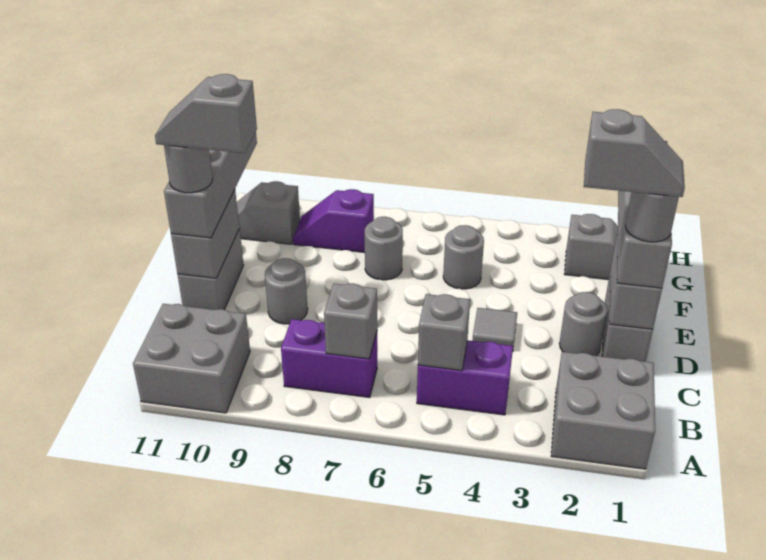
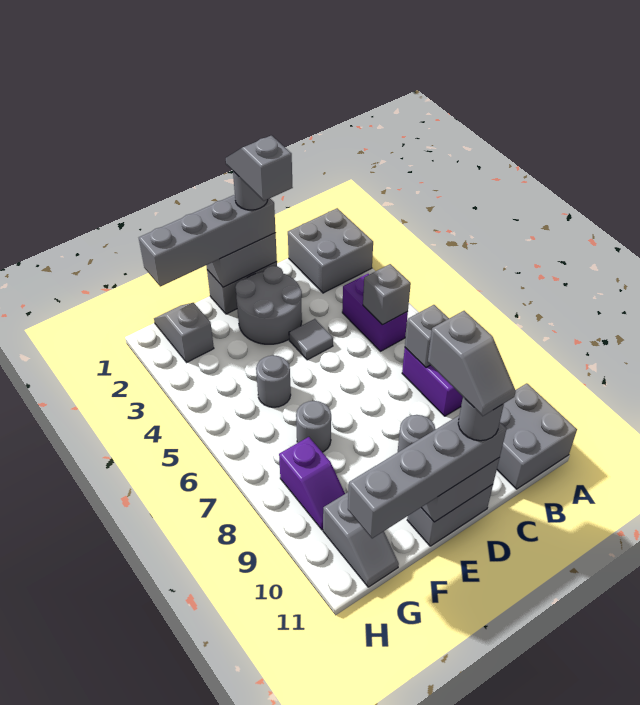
grey round brick D2 level 1 -> grey round brick D2:E3 level 1

